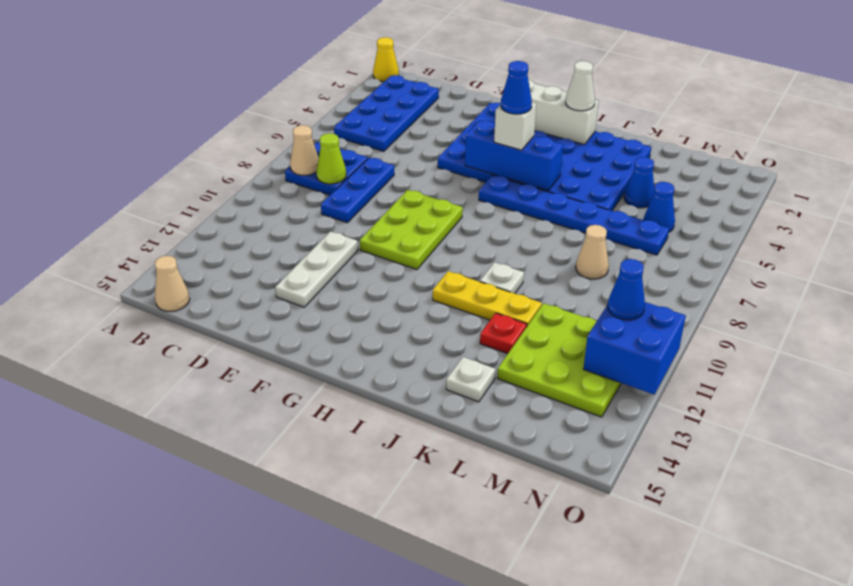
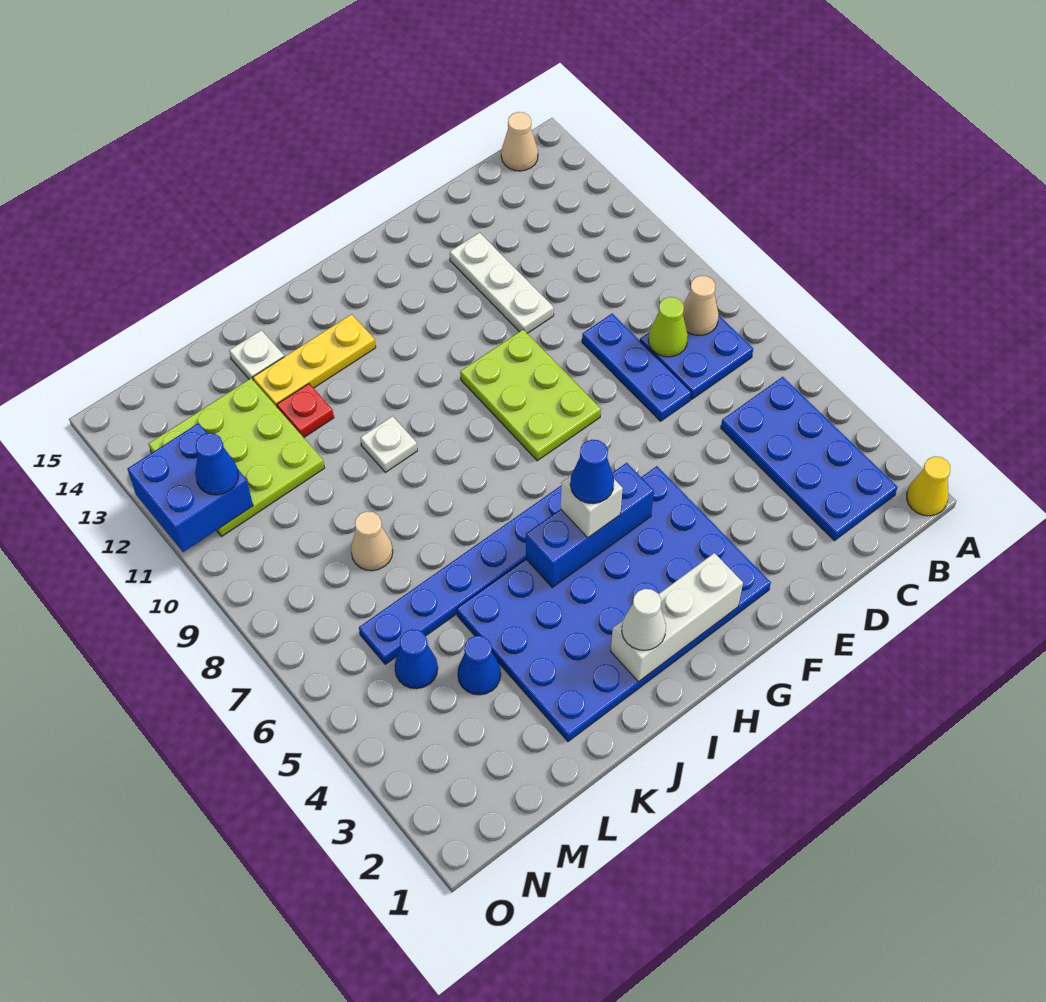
yellow plate I11:K11 level 1 -> yellow plate I13:K13 level 1

